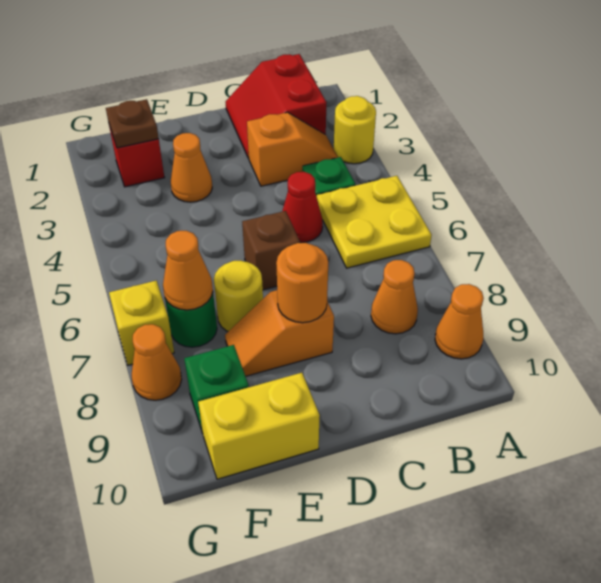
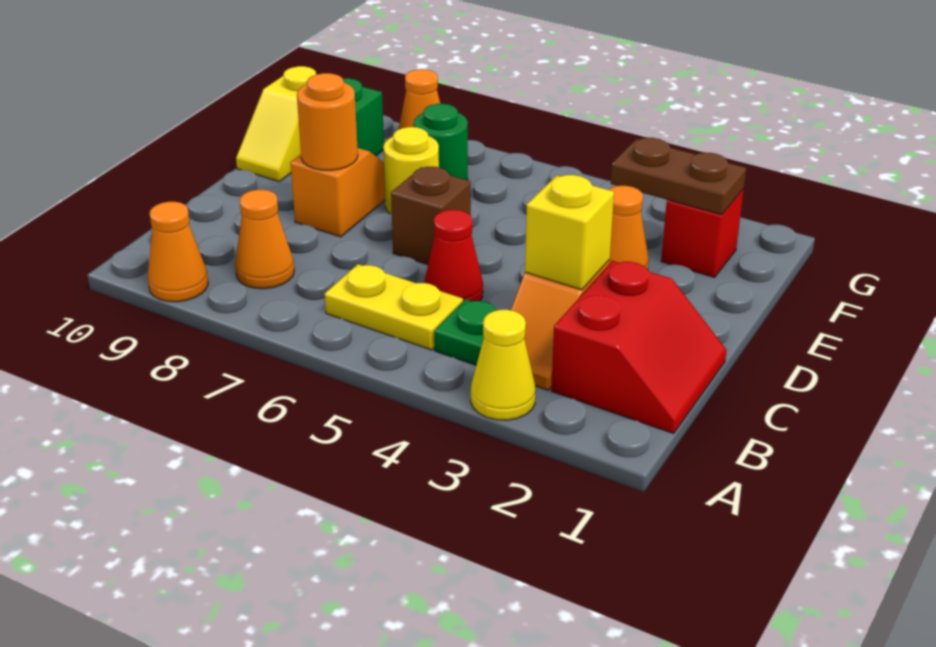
yellow round brick A3 level 1 -> yellow cone A3 level 1
yellow plate A5:B6 level 1 -> yellow plate B5:B6 level 1
red slope B1:C2 level 1 top B -> red slope B1:C2 level 1 top 2
yellow brick E10:F10 level 1 -> yellow slope E10:F10 level 1 top F
brown plate F2 level 2 -> brown plate F2:F3 level 2
orange cone F7 level 2 -> none
yellow brick G7 level 1 -> yellow brick C3 level 2

